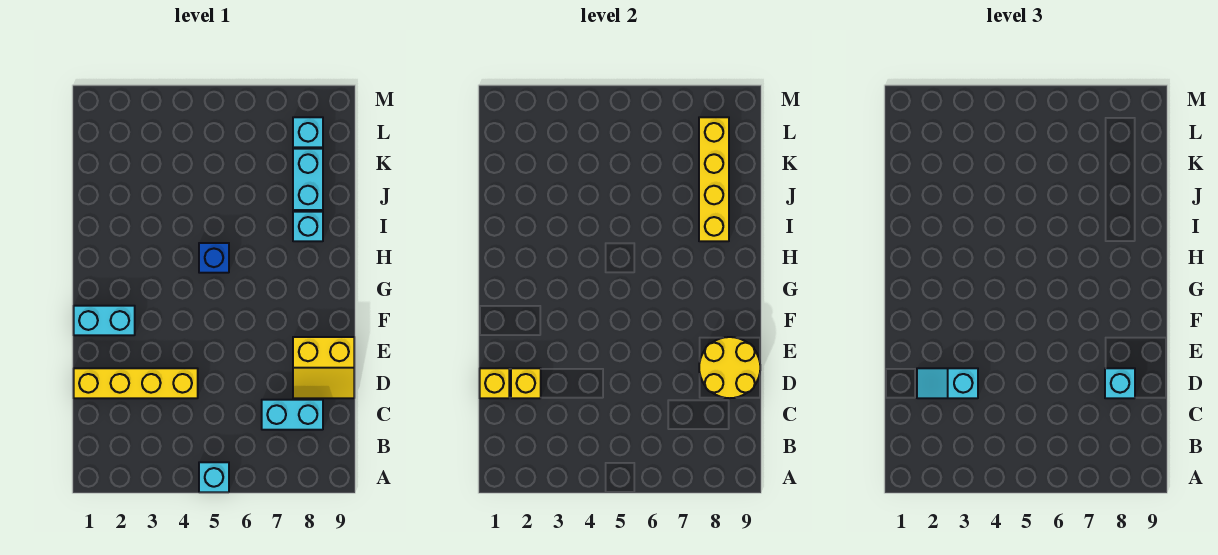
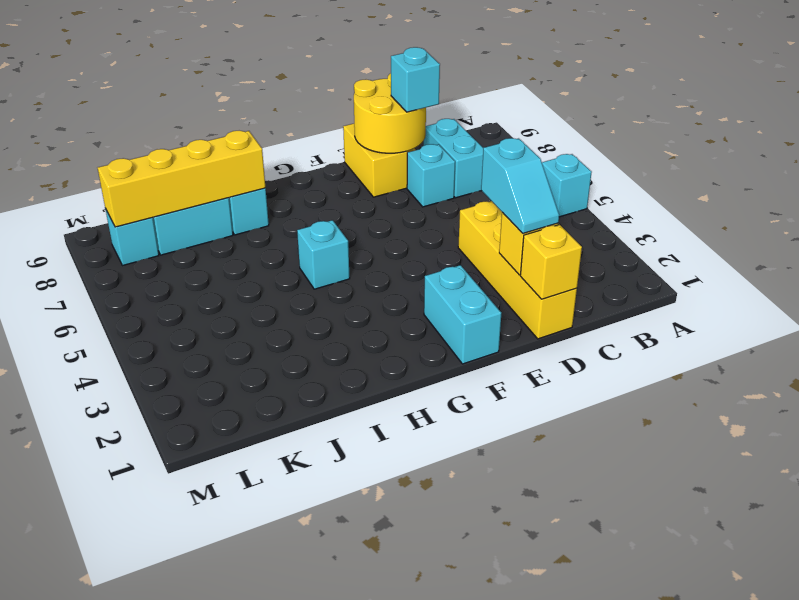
none -> cyan brick D7 level 1
blue brick H5 level 1 -> cyan brick H5 level 1

